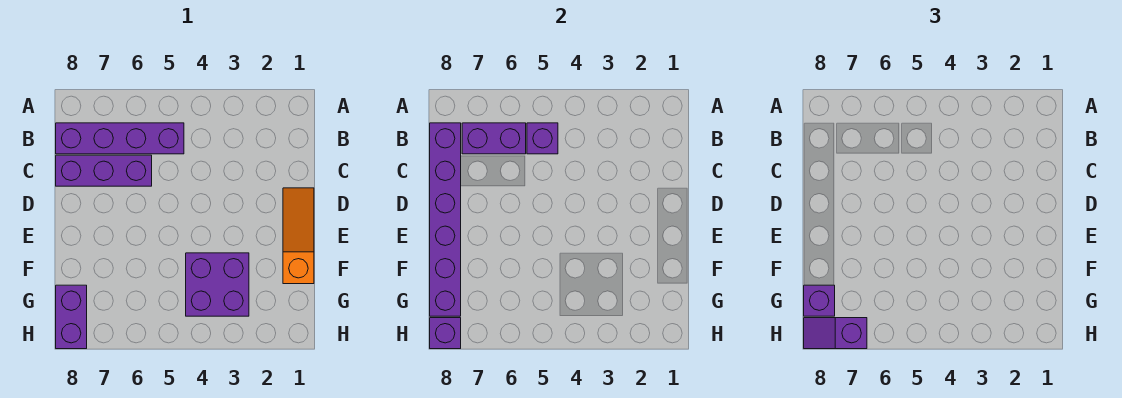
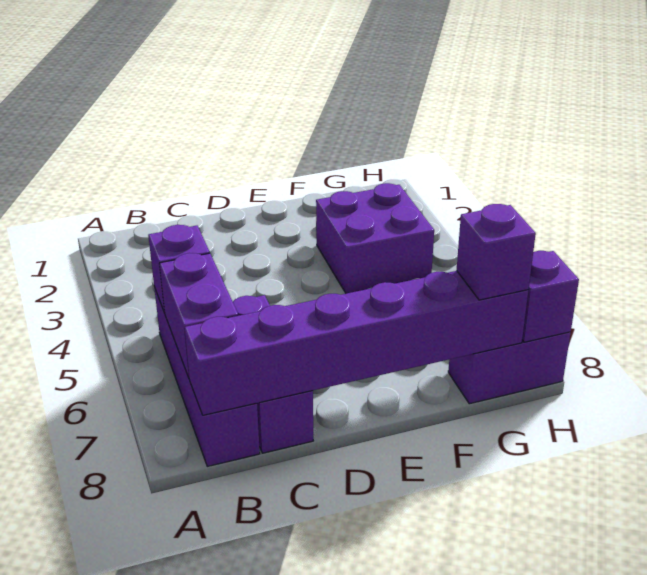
orange slope D1:F1 level 1 top F -> none
purple slope H7:H8 level 3 top 7 -> none

